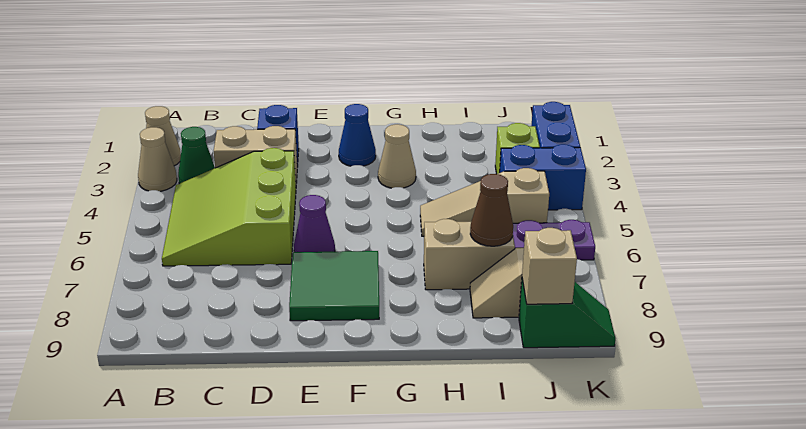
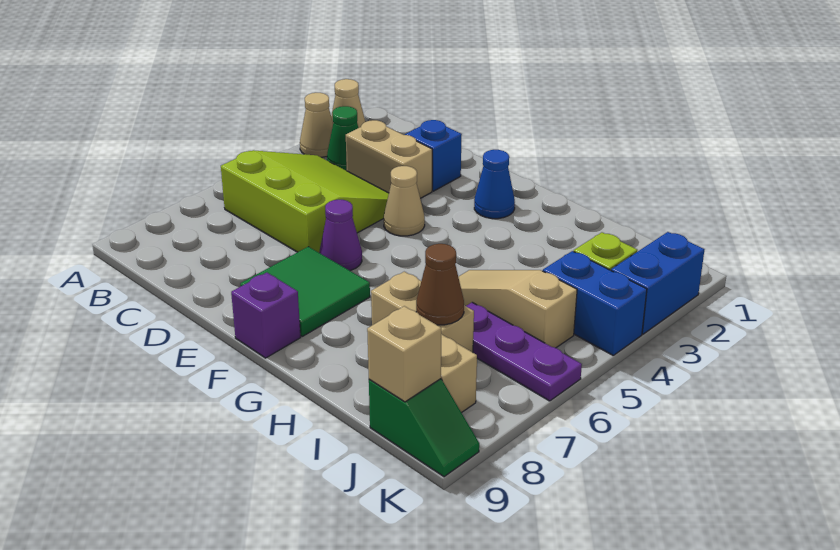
lime slope B4:D6 level 1 top D -> lime slope B4:D6 level 1 top 6
none -> purple brick F9 level 1
tan cone G3 level 1 -> tan cone E4 level 1

